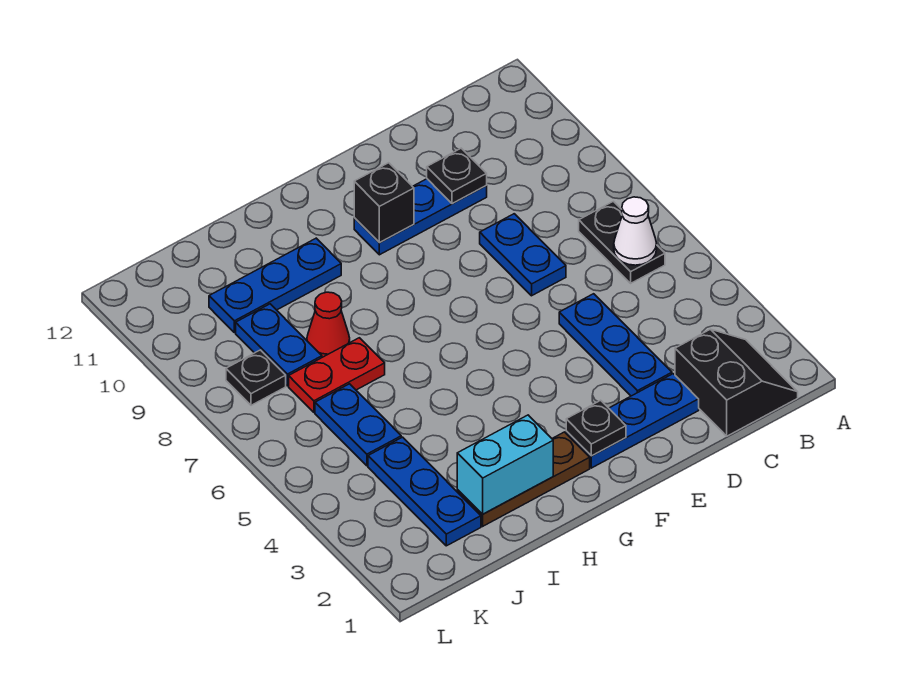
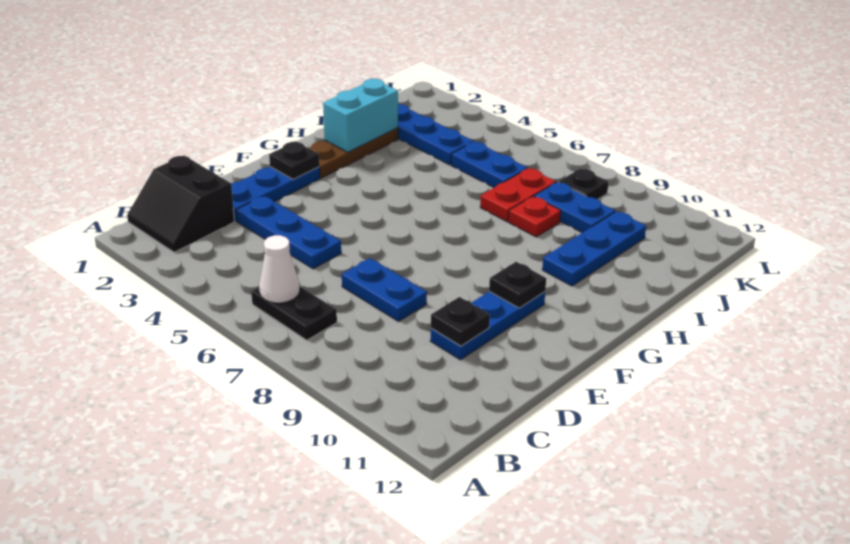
black brick F10 level 2 -> black plate F10 level 2
red cone I8 level 1 -> red plate I8 level 1

